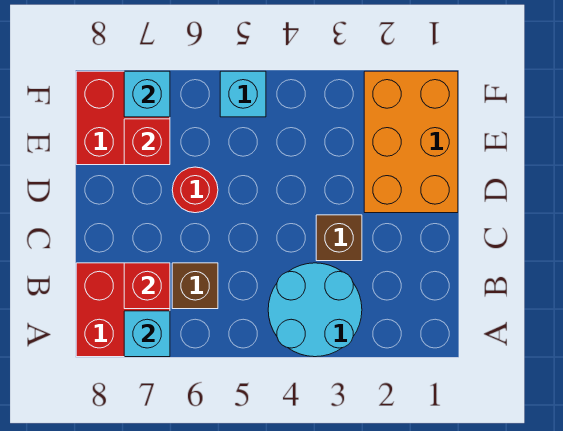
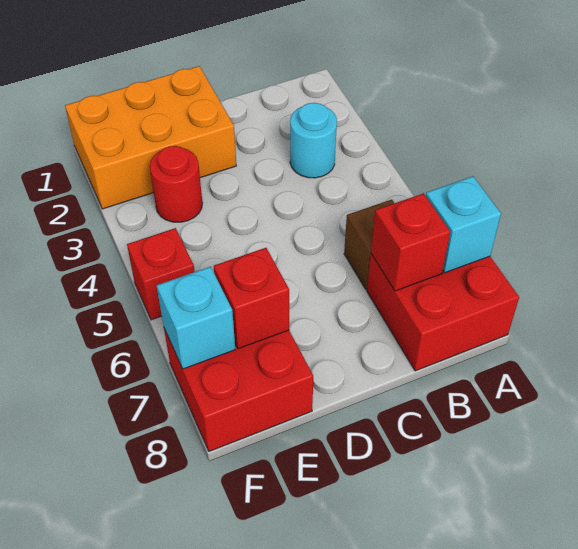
cyan round brick A3:B4 level 1 -> cyan round brick B3 level 1
brown brick C3 level 1 -> none
red round brick D6 level 1 -> red round brick E3 level 1
cyan brick F5 level 1 -> red brick F5 level 1

